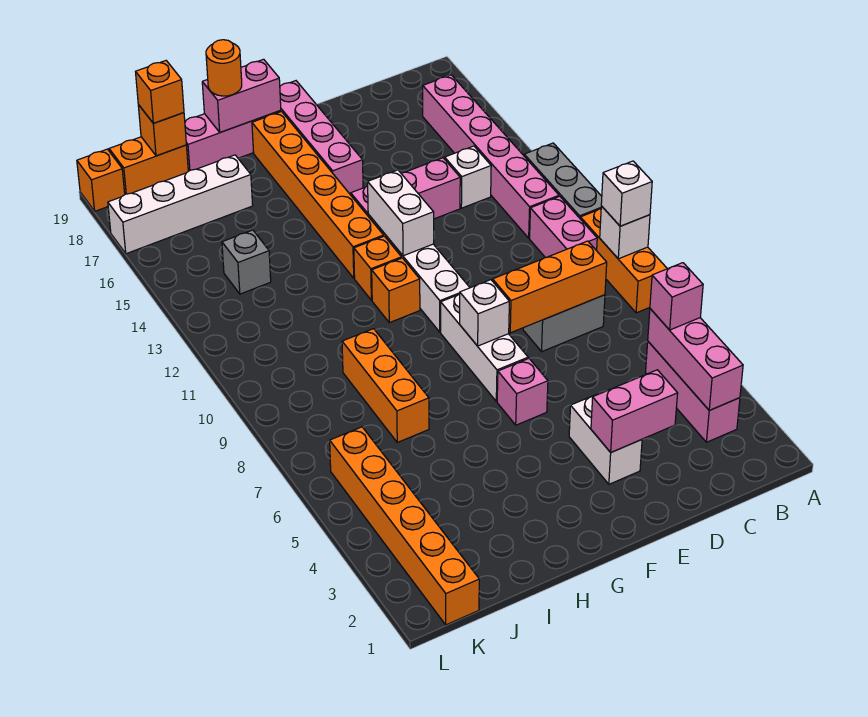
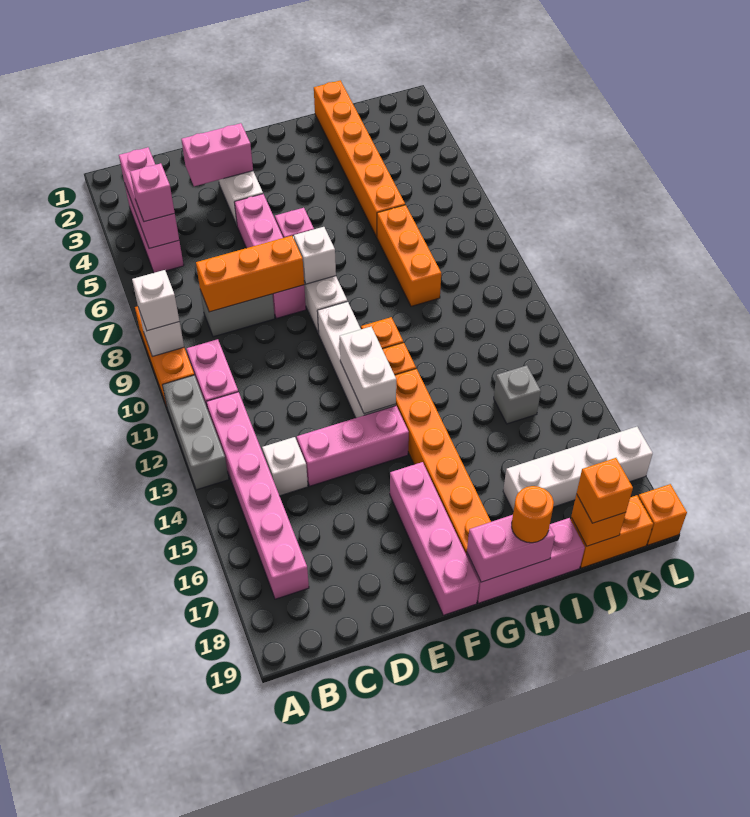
none -> pink brick E5:E8 level 1
orange brick K1:K6 level 1 -> orange brick I1:I6 level 1

